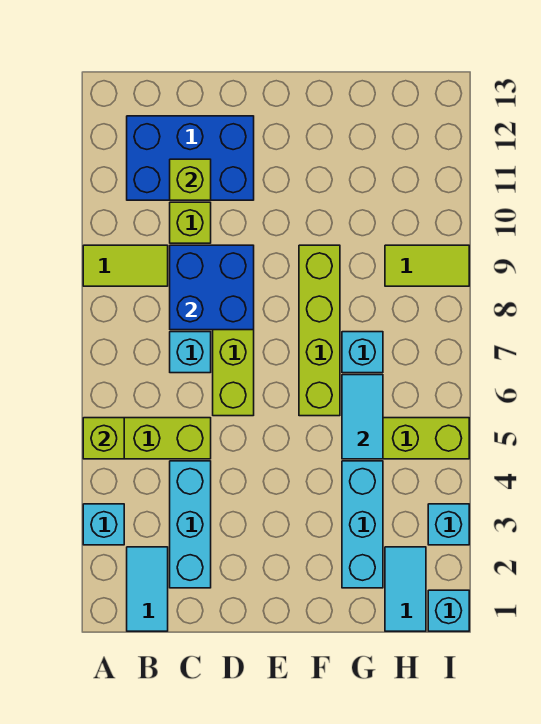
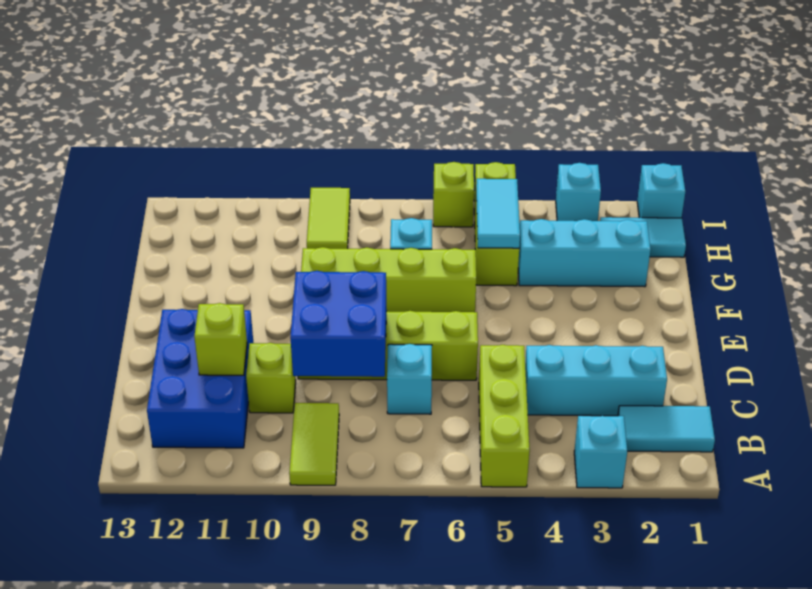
lime brick A5 level 2 -> lime brick I6 level 1
cyan tile G5:G6 level 2 -> cyan tile G5:H5 level 2

